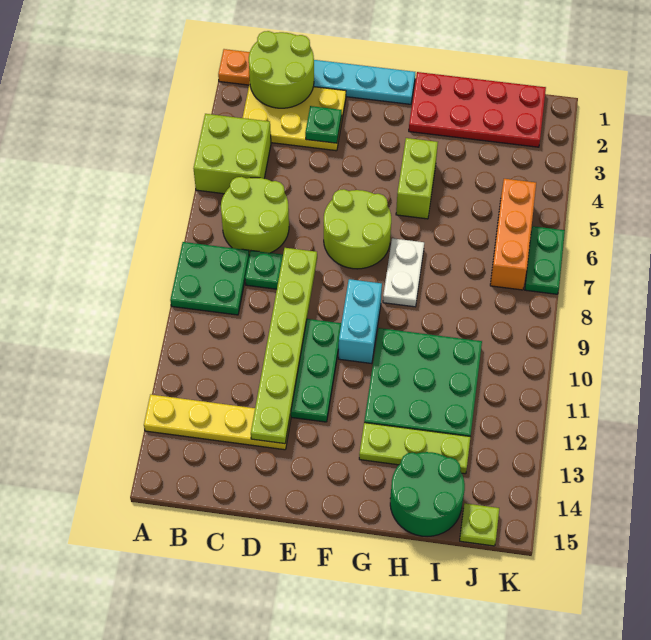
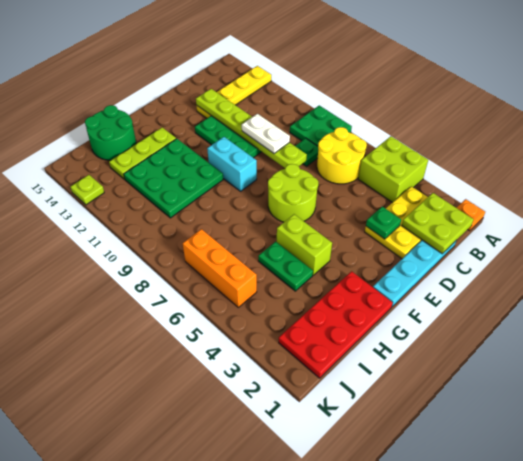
lime round brick B1:C2 level 2 -> lime plate B1:C2 level 2
lime round brick B6:C7 level 1 -> yellow round brick B6:C7 level 1
white plate G7:G8 level 1 -> white plate D9:D10 level 3
lime plate J15 level 1 -> lime plate K13 level 1
green plate K6:K7 level 1 -> green plate H4:H5 level 1

